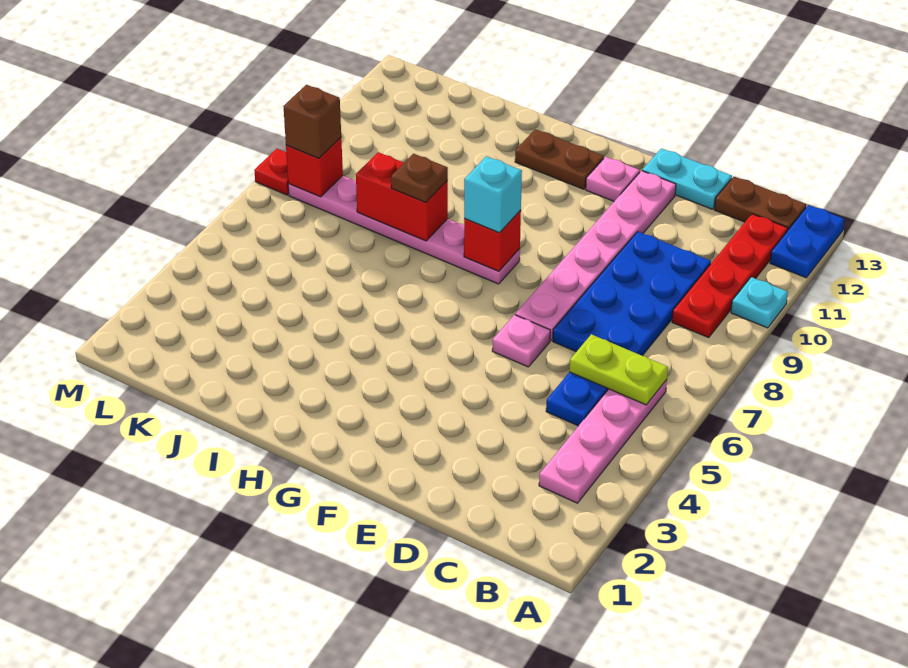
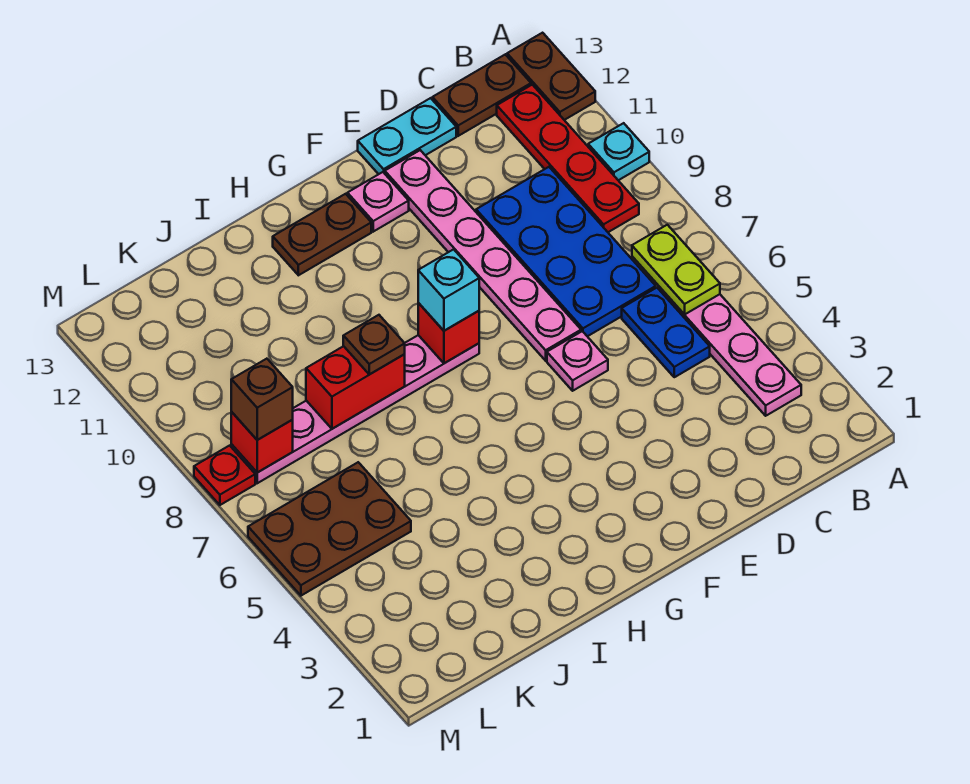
blue plate A12:A13 level 1 -> brown plate A12:A13 level 1
lime plate B6:C6 level 2 -> lime plate B6:B7 level 2
none -> brown plate K5:M6 level 1

